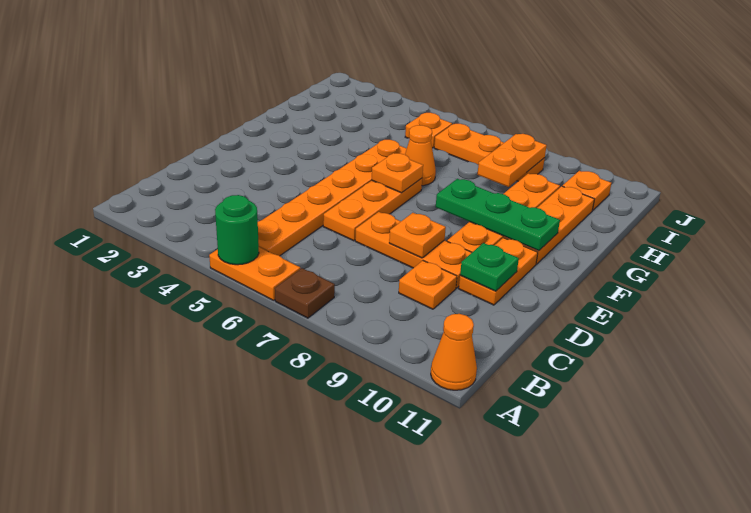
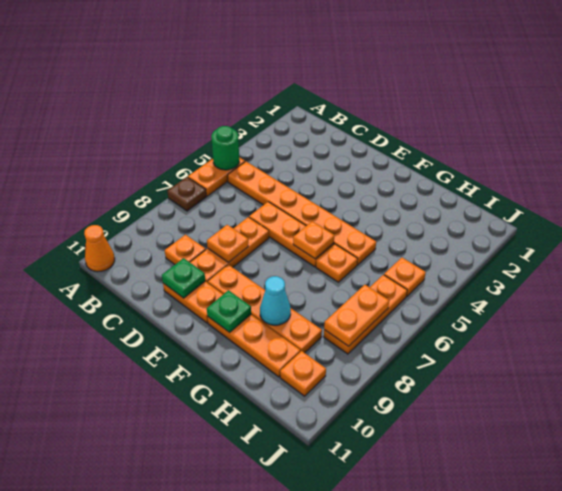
green plate F8:F10 level 2 -> green plate F10 level 2
orange cone G6 level 1 -> orange plate G6 level 1
none -> cyan cone G9 level 2
orange plate H8:I8 level 2 -> orange plate I7:I8 level 2

